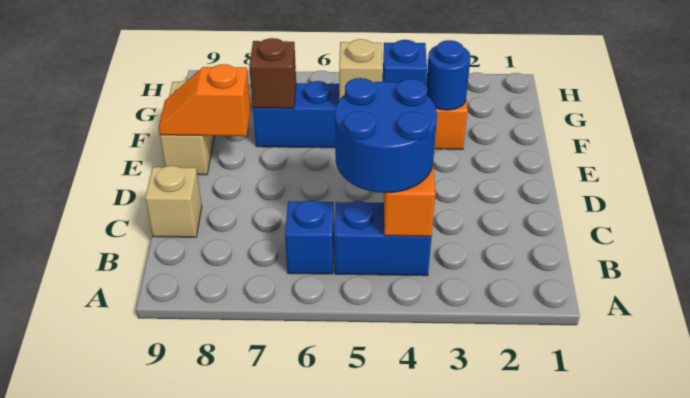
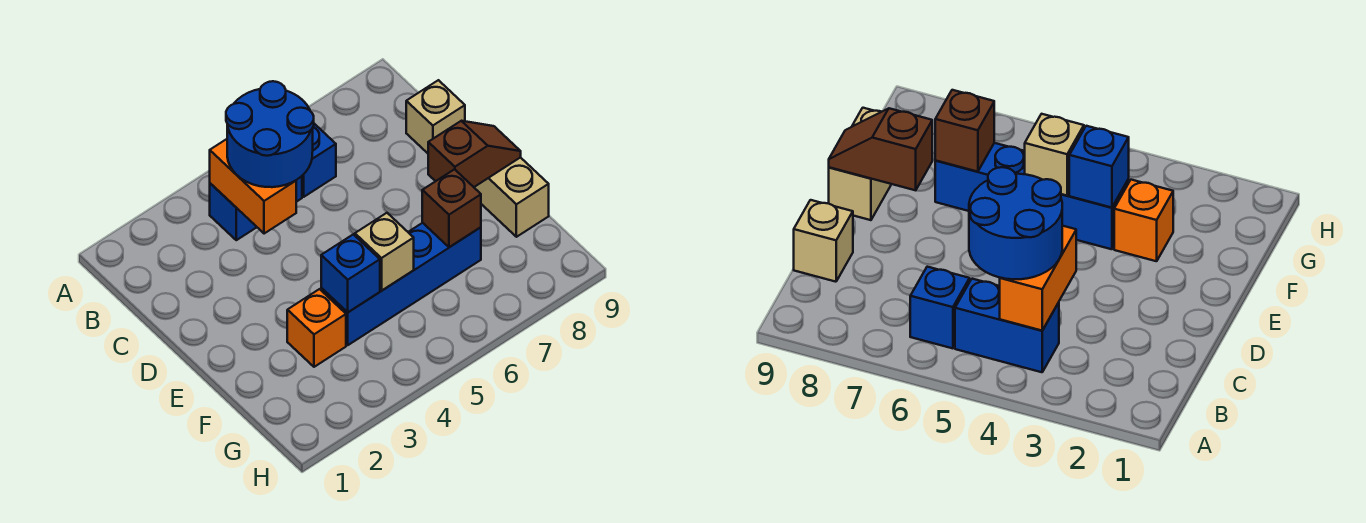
orange slope E8:E9 level 2 top 8 -> brown slope E8:E9 level 2 top 8
blue round brick F3 level 2 -> none

